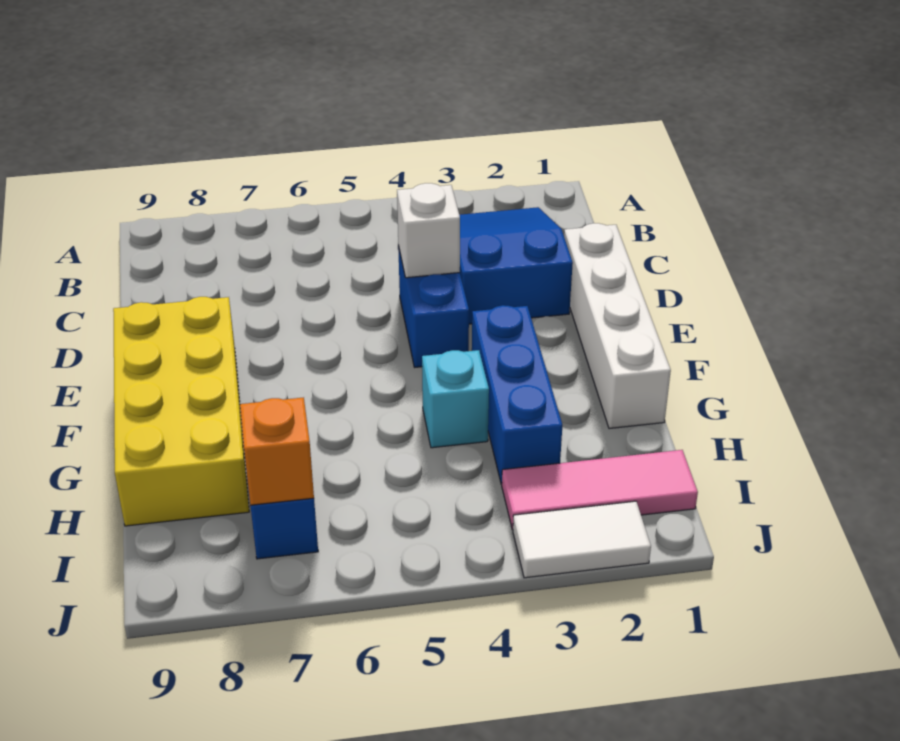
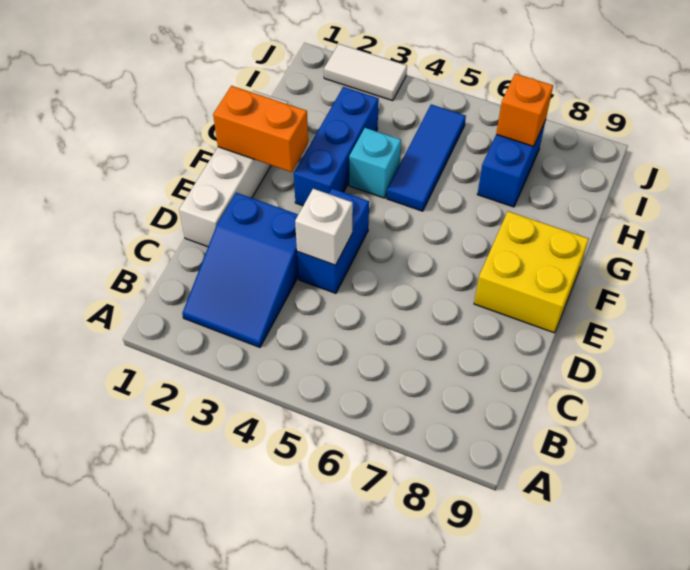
yellow brick E8:H9 level 1 -> yellow brick E8:F9 level 1
none -> orange brick F1:F2 level 2
none -> blue tile G5:I5 level 1
pink tile I1:I3 level 1 -> none

